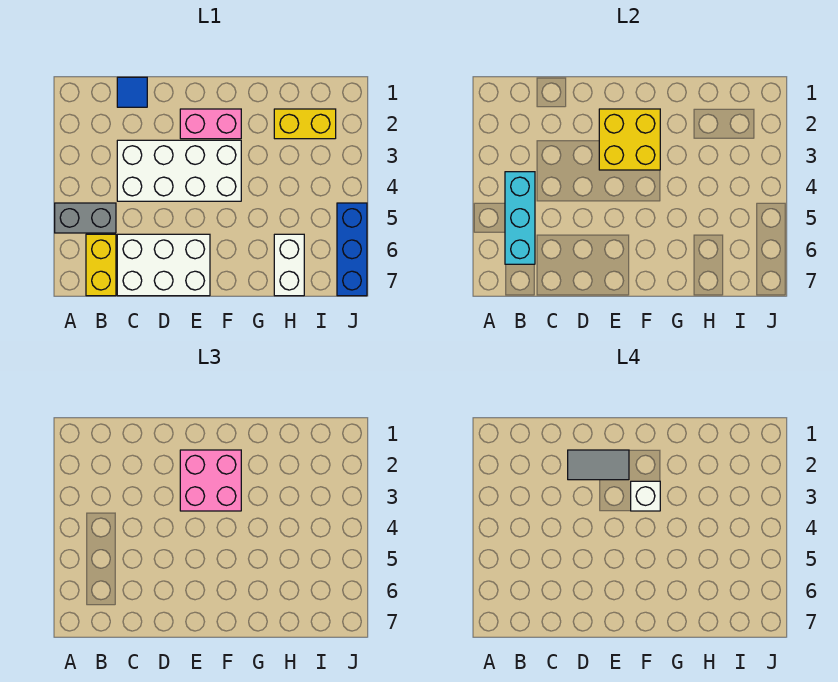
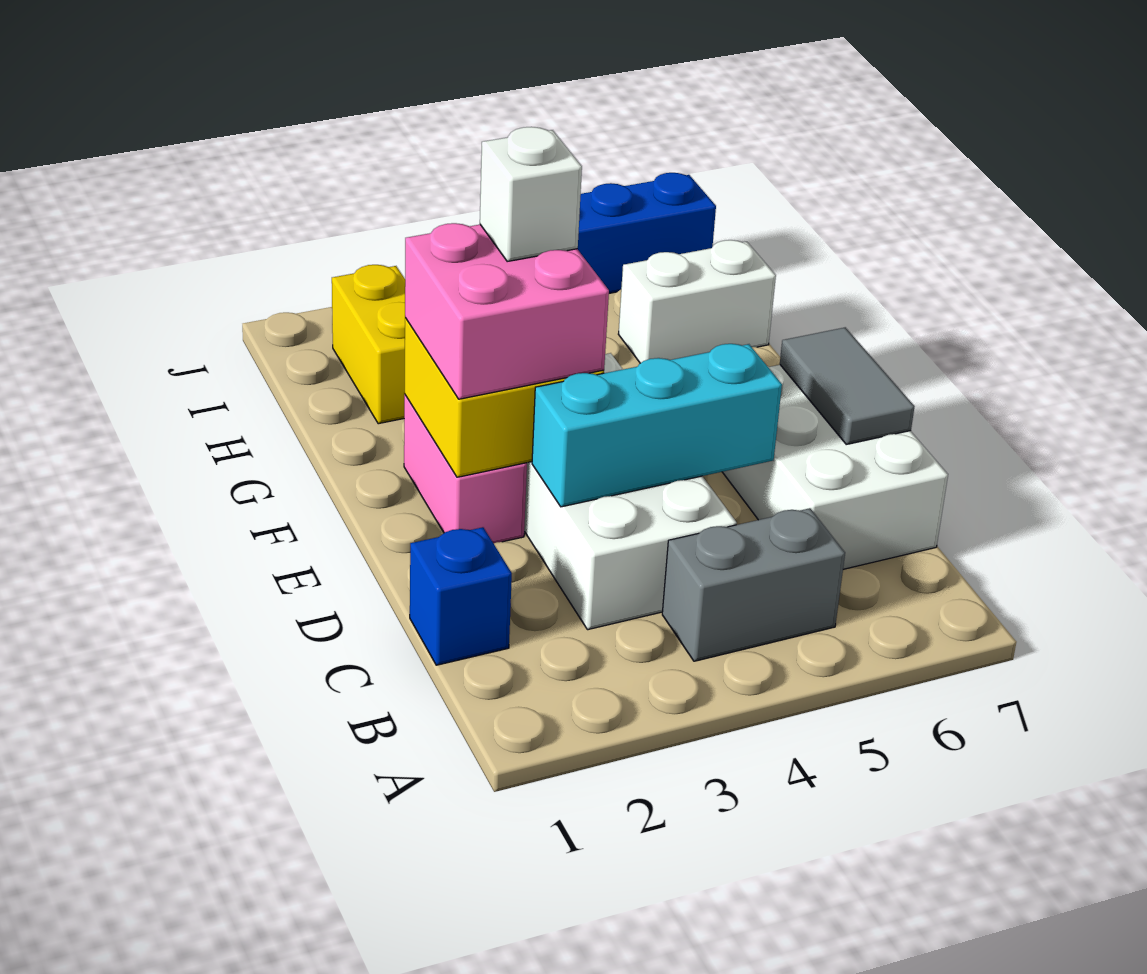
grey brick A5:B5 level 1 -> grey brick B4:B5 level 1
cyan brick B4:B6 level 2 -> cyan brick D3:D5 level 2
yellow brick B6:B7 level 1 -> none
blue tile C1 level 1 -> blue brick C1 level 1
grey tile D2:E2 level 4 -> grey tile D7:E7 level 2

